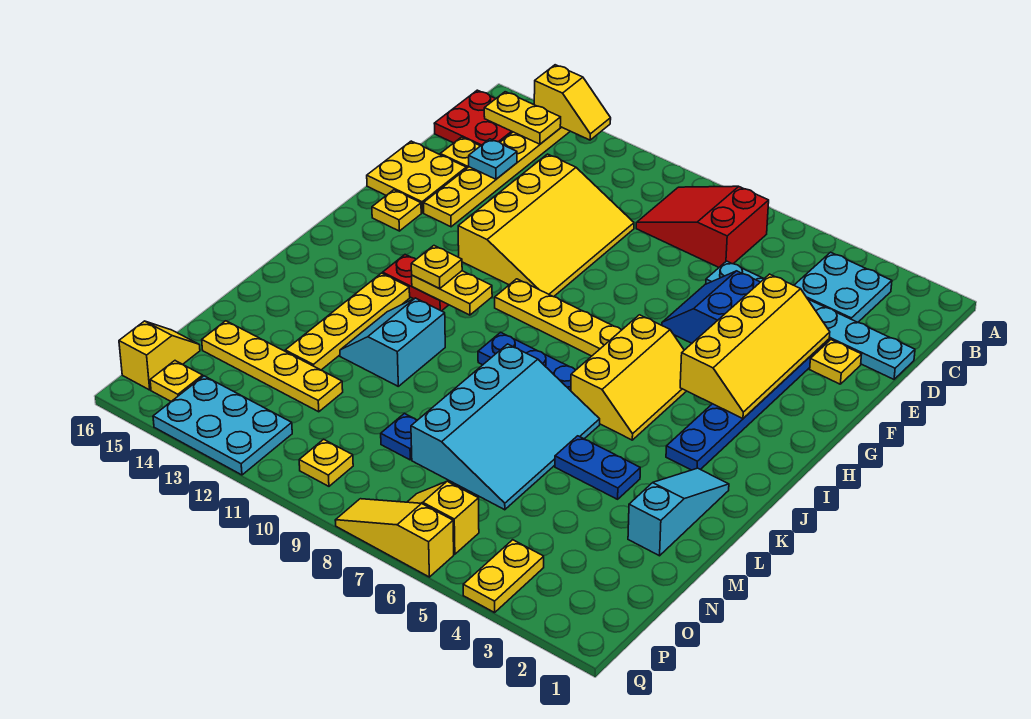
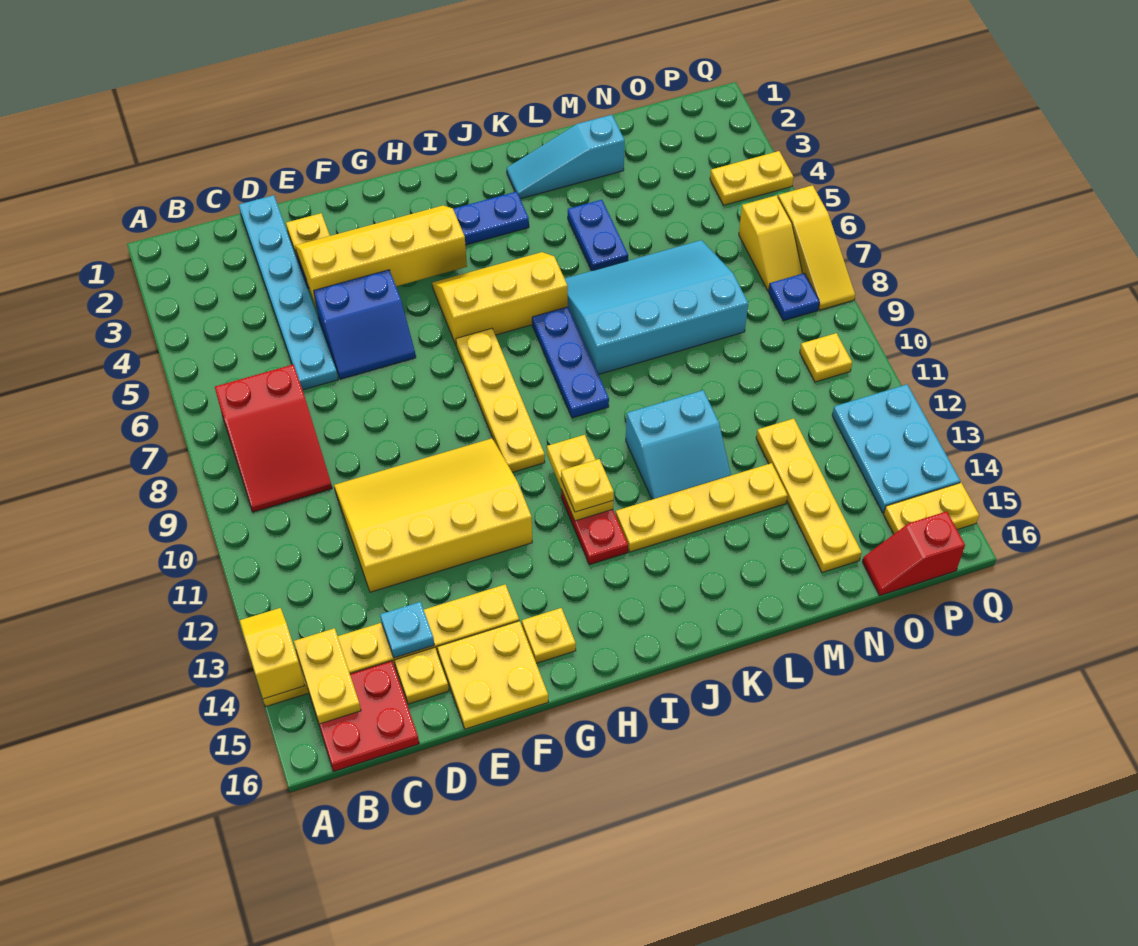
cyan plate B3:C4 level 1 -> none
blue plate N9 level 1 -> blue plate P8 level 1
yellow slope O16:P16 level 1 top P -> red slope O16:P16 level 1 top P
yellow plate P15 level 1 -> yellow plate P15:Q15 level 1

